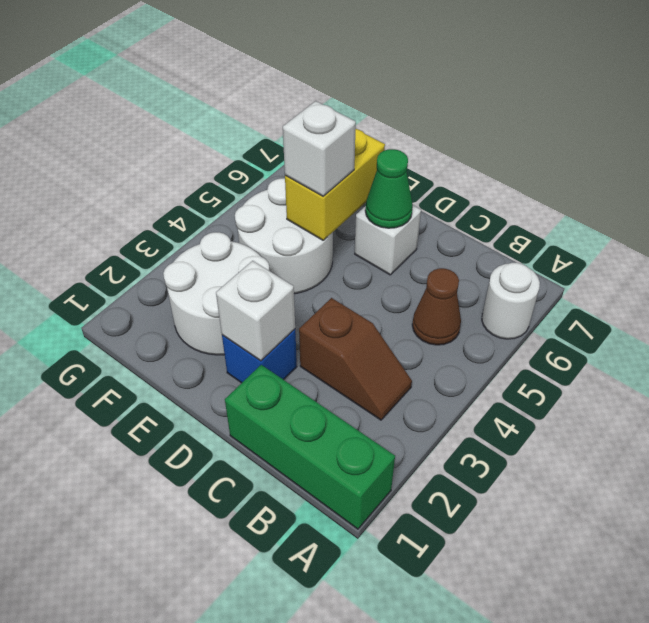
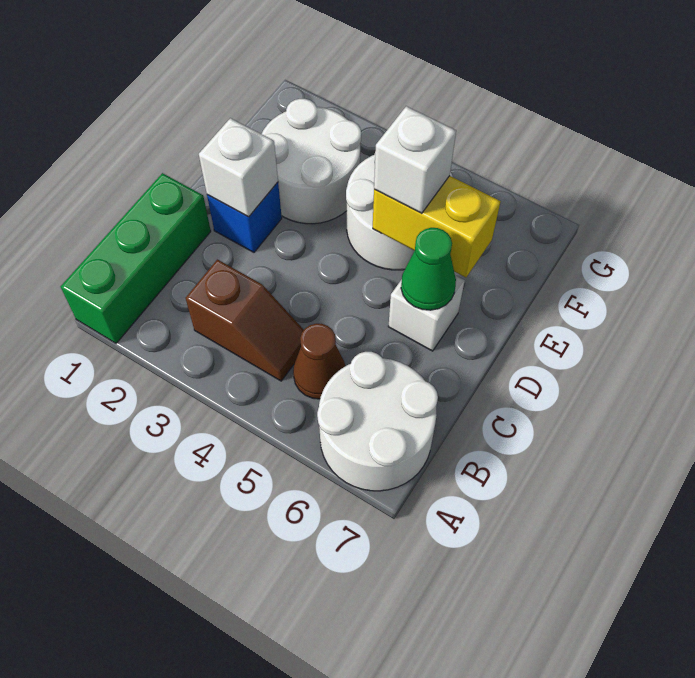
white round brick A6 level 1 -> white round brick A6:B7 level 1
brown slope B3:C3 level 1 top C -> brown slope B3:B4 level 1 top 3

